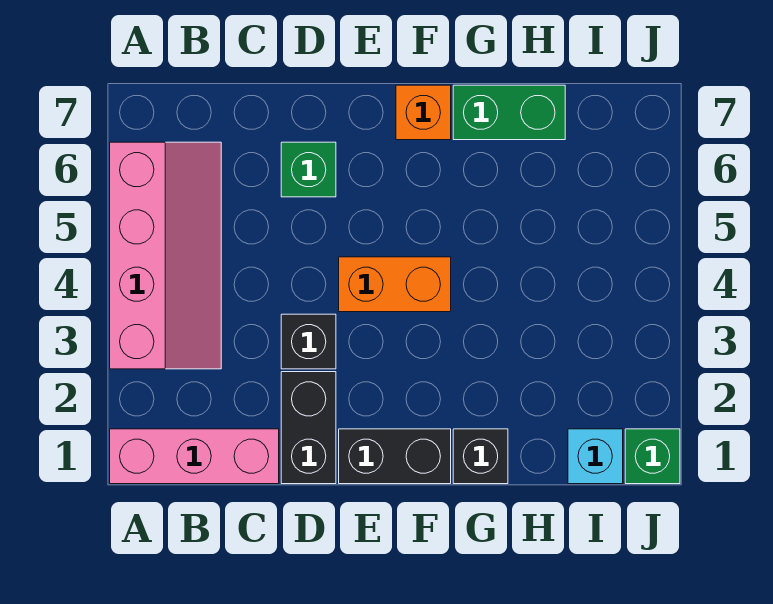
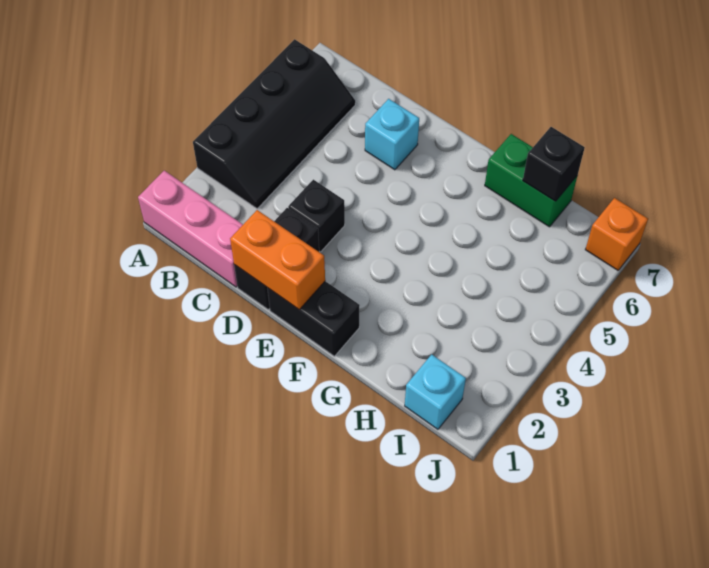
pink slope A3:B6 level 1 top A -> black slope A3:B6 level 1 top A
green brick D6 level 1 -> cyan brick D6 level 1
orange brick E4:F4 level 1 -> orange brick D1:E1 level 2
orange brick F7 level 1 -> orange brick J7 level 1
black brick G1 level 1 -> black brick H7 level 2
green brick J1 level 1 -> none

